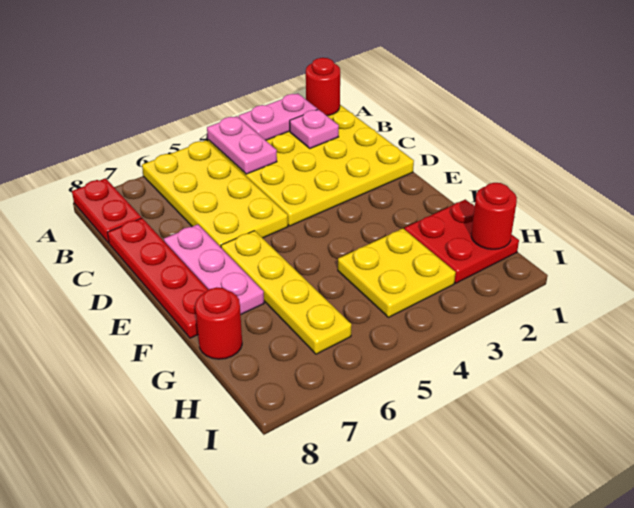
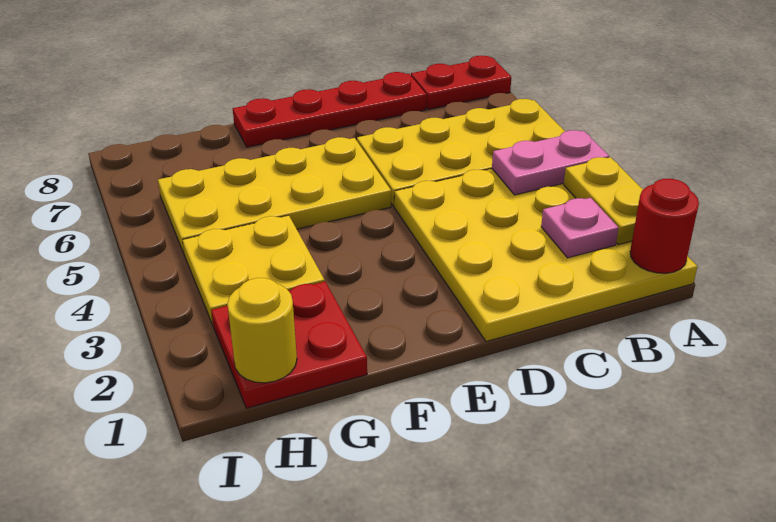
pink plate A2:A3 level 2 -> yellow plate A2:A3 level 2
pink plate D7:F7 level 1 -> none
yellow plate E6:H6 level 1 -> yellow plate E5:H6 level 1
red round brick G8 level 1 -> none
red round brick H1 level 2 -> yellow round brick H1 level 2

